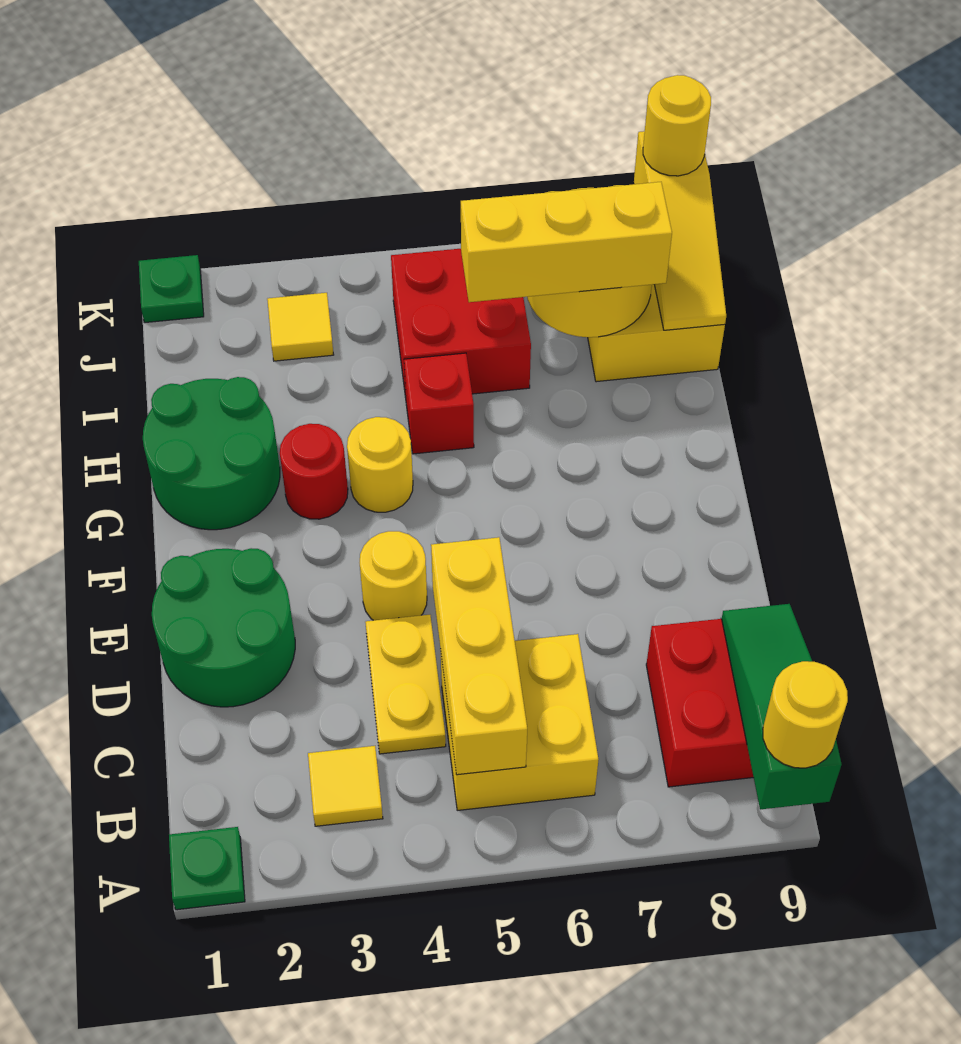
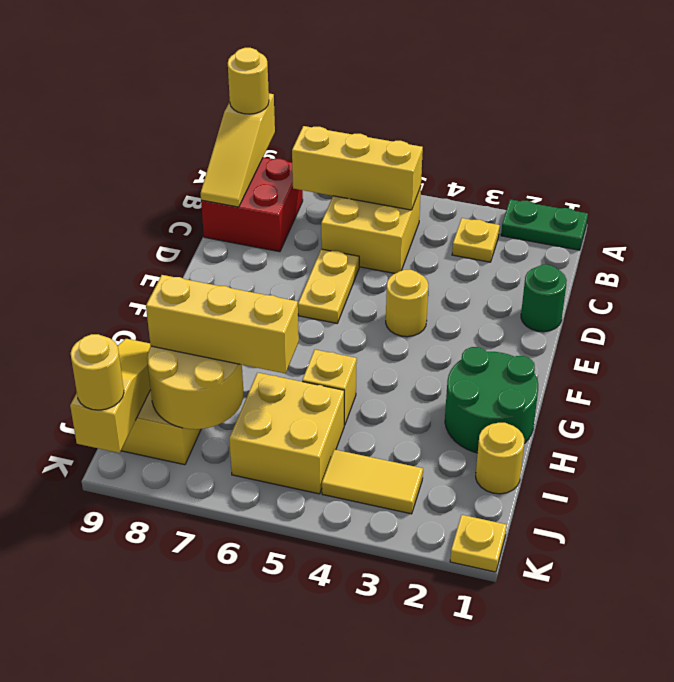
green plate A1 level 1 -> green plate A1:A2 level 1
green slope A9:C9 level 2 top A -> yellow slope A9:C9 level 2 top A
yellow tile B3 level 1 -> yellow plate B3 level 1
yellow brick B5:D5 level 2 -> yellow brick B5:B7 level 2
yellow plate C4:D4 level 1 -> yellow plate D6:E6 level 1
green round brick D1:E2 level 1 -> green round brick D1 level 1
red round brick G3 level 1 -> none
yellow round brick G4 level 1 -> yellow round brick I1 level 1
red brick H5 level 1 -> yellow brick H5 level 1
red brick I5:J6 level 1 -> yellow brick I5:J6 level 1
yellow tile J3 level 1 -> yellow tile J3:J4 level 1
green plate K1 level 1 -> yellow plate K1 level 1

